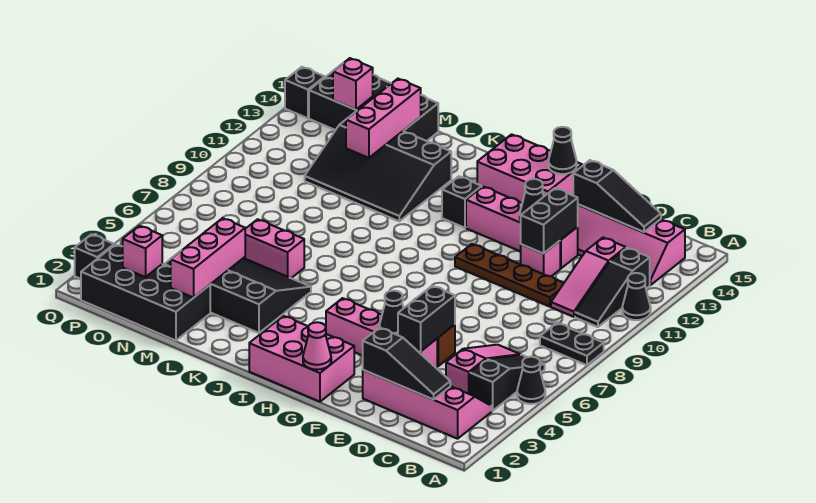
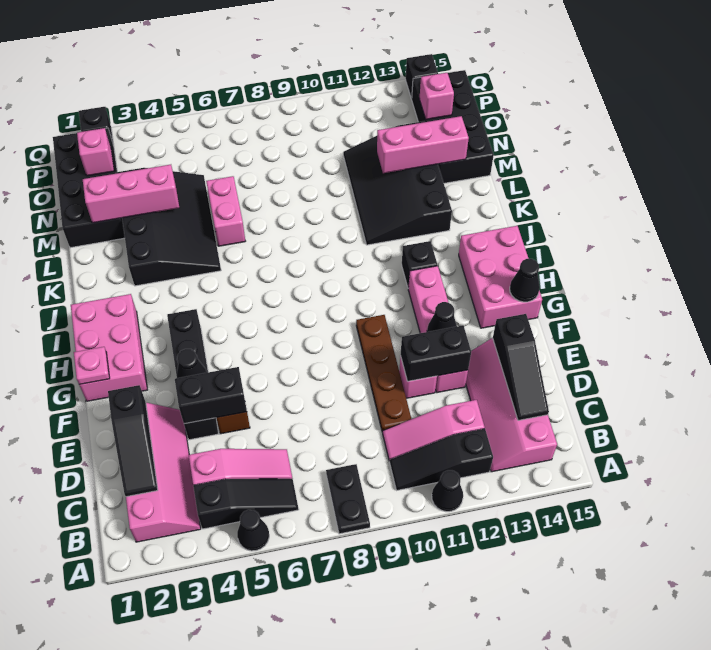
pink brick E4:H4 level 1 -> black brick E4:H4 level 1
pink cone G1 level 2 -> pink plate G1 level 2

